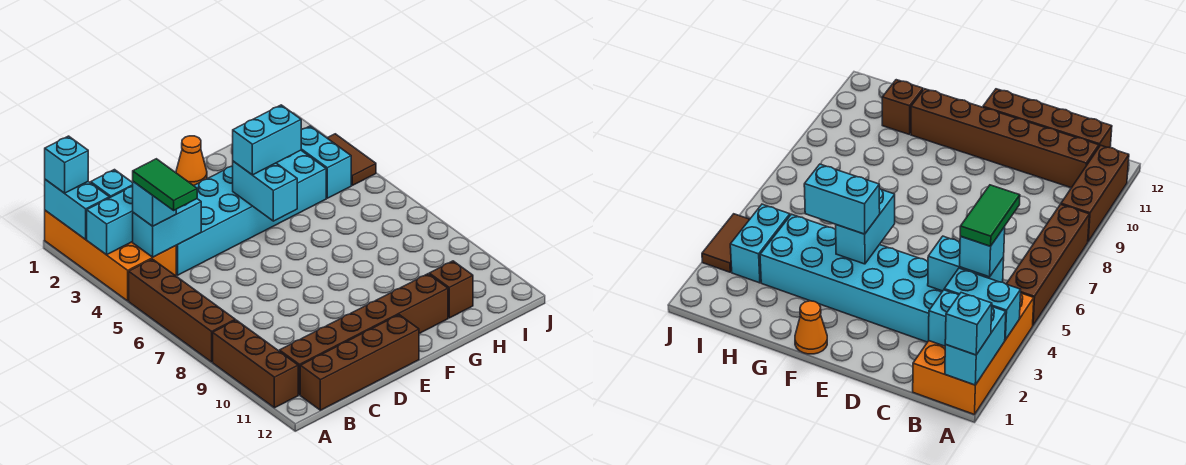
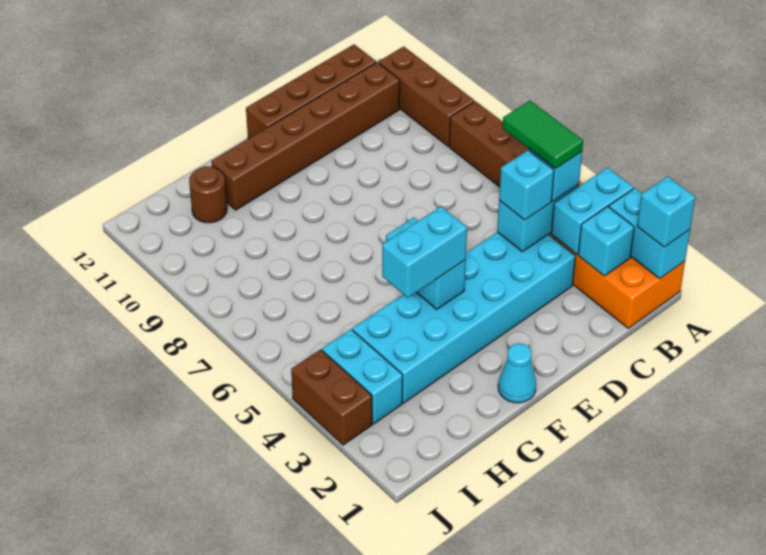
none -> cyan brick C4 level 3
orange cone F1 level 1 -> cyan cone F1 level 1
brown brick H11 level 1 -> brown round brick H11 level 1
brown tile J3:J4 level 1 -> brown brick J3:J4 level 1

